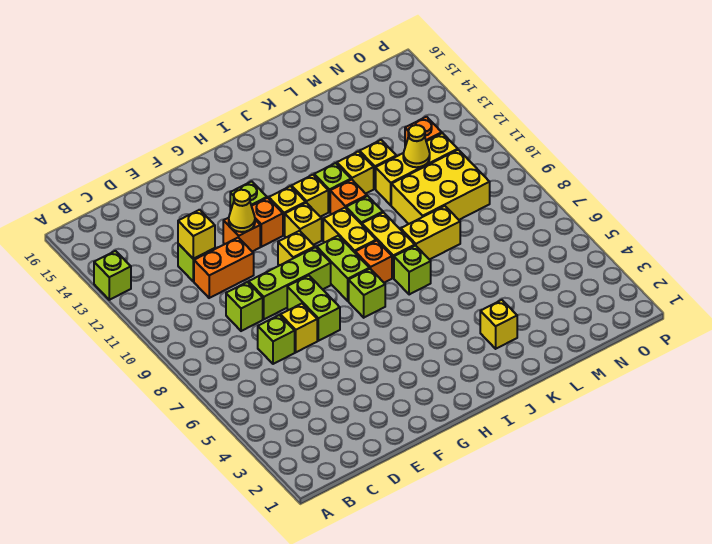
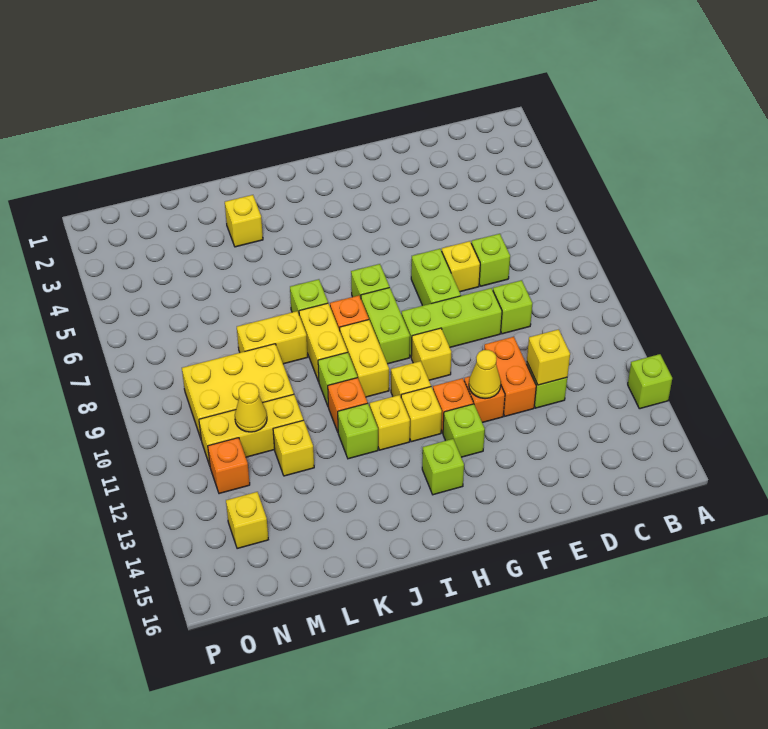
orange brick D11:E11 level 1 -> orange brick E11:E12 level 1
none -> lime brick H14 level 1
yellow brick K12 level 1 -> yellow brick N14 level 1

